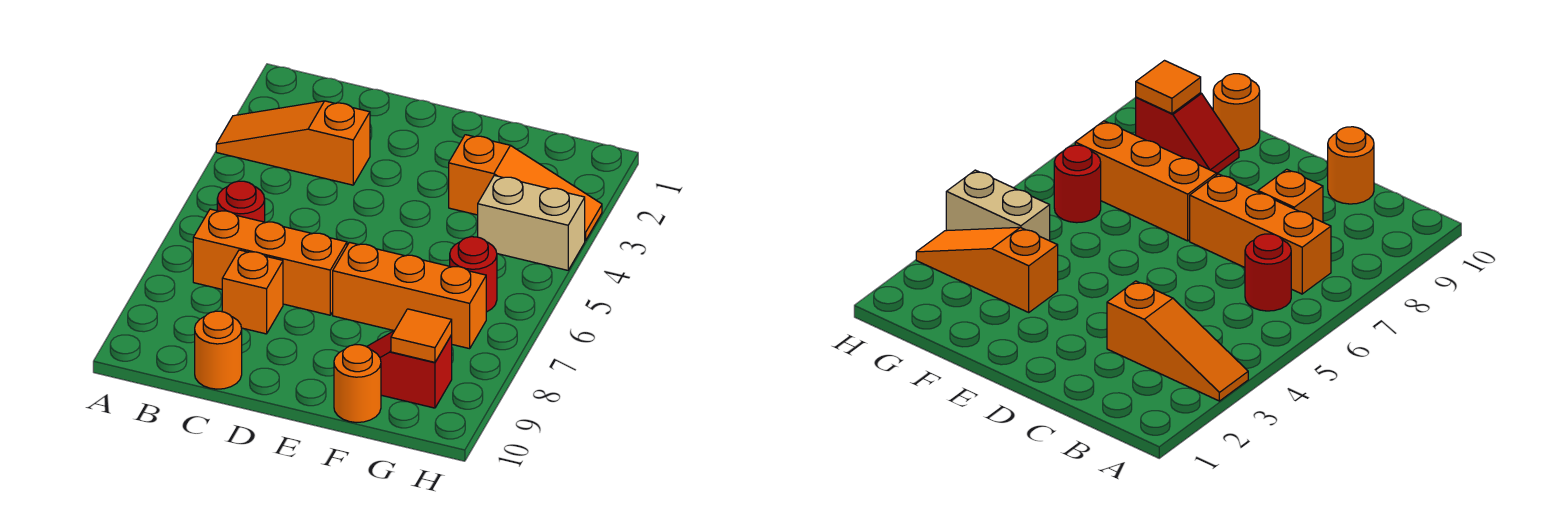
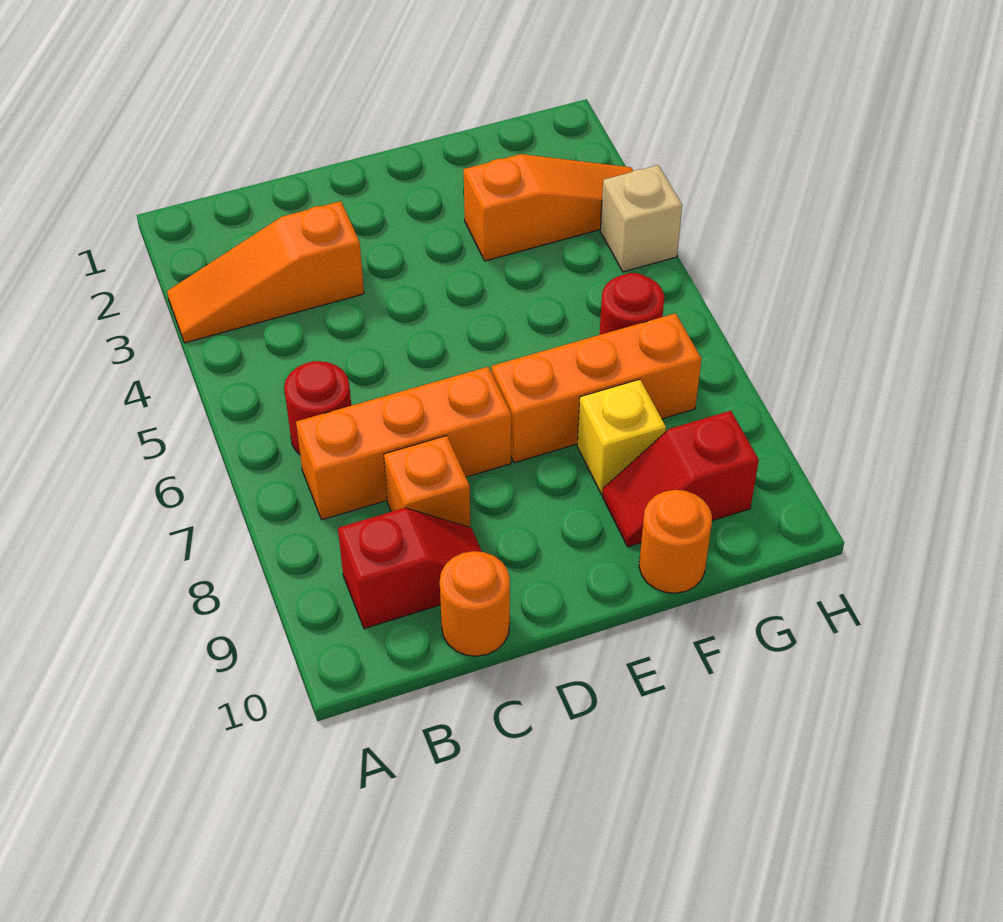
none -> red slope B9:C9 level 1 top B
none -> yellow brick F8 level 1
tan brick G4:H4 level 1 -> tan brick H4 level 1
orange tile G9 level 2 -> none

